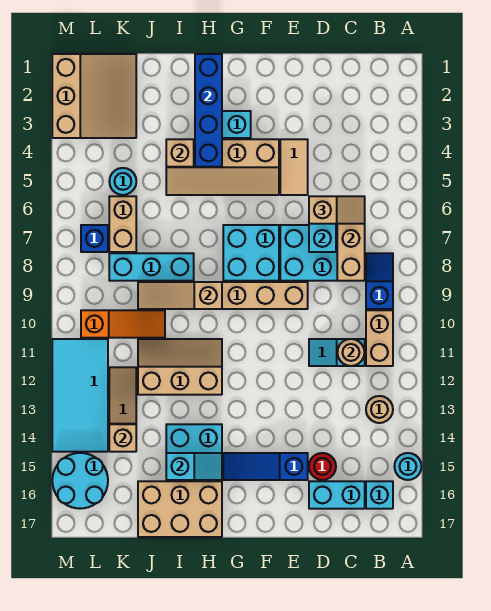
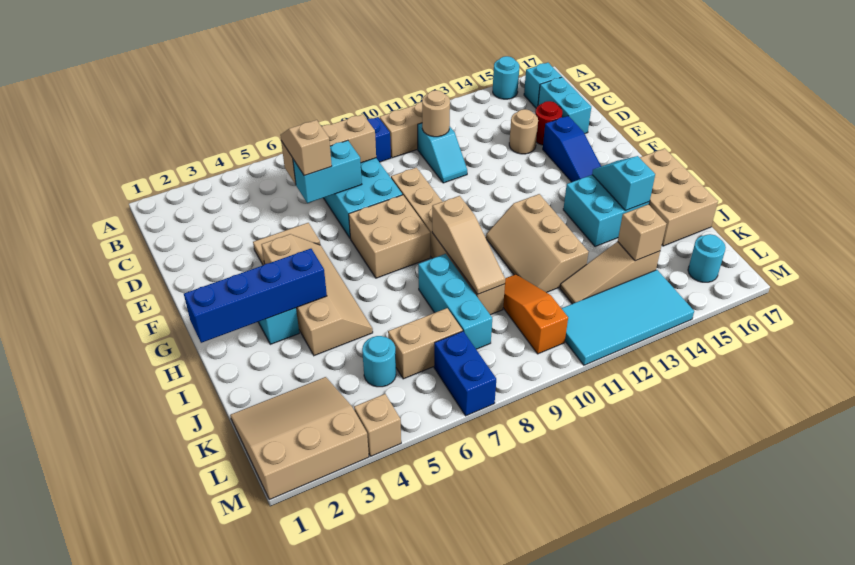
tan round brick B13 level 1 -> tan round brick D14 level 1
cyan brick F7:G8 level 1 -> tan brick F7:G8 level 1
tan brick I4 level 2 -> tan brick M4 level 1
blue brick L7 level 1 -> blue brick L7:M7 level 1
cyan round brick L15:M16 level 1 -> cyan round brick L16 level 1

